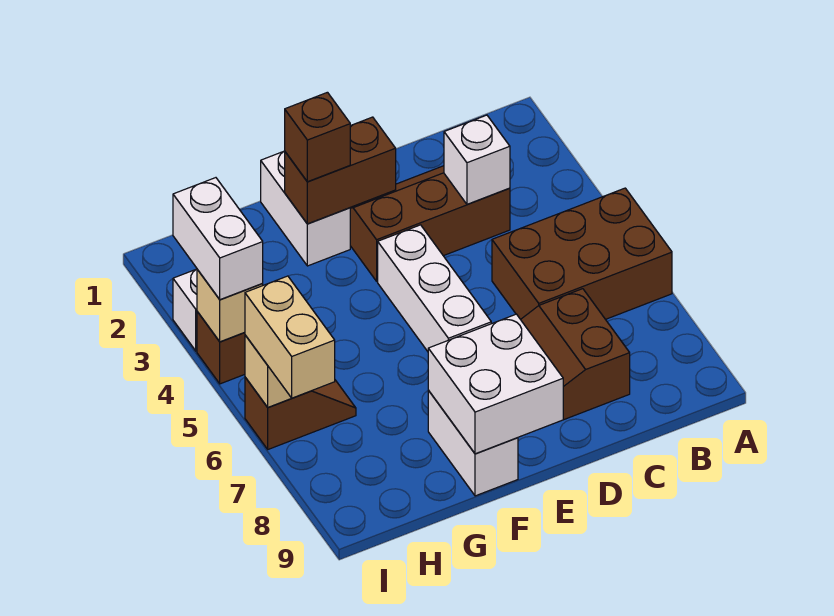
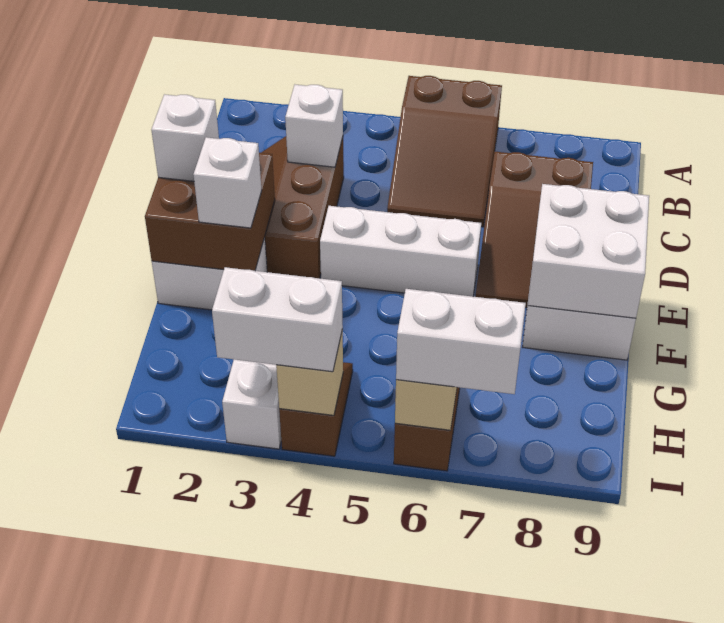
brown brick A5:C6 level 1 -> brown slope A5:C6 level 1 top A
none -> white brick E1 level 3
brown brick E2:F2 level 2 -> brown brick E1:F2 level 2
brown brick F2 level 3 -> white brick F2 level 3
tan brick I6:I7 level 3 -> white brick I6:I7 level 3

